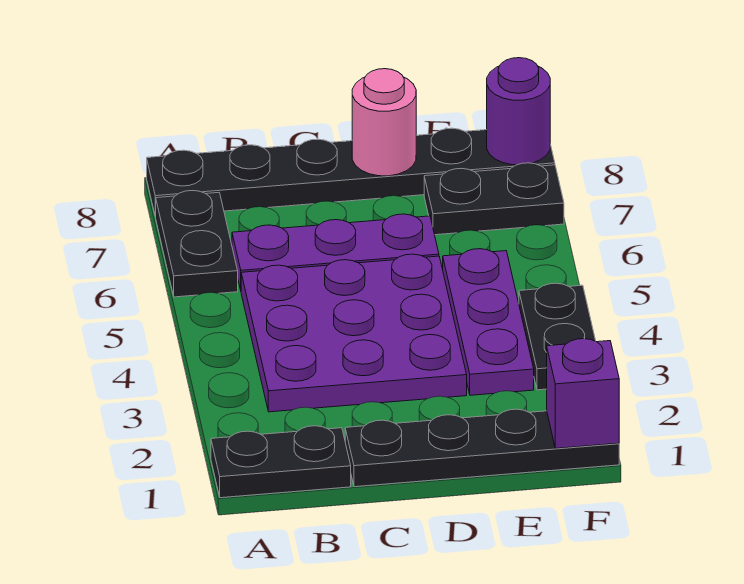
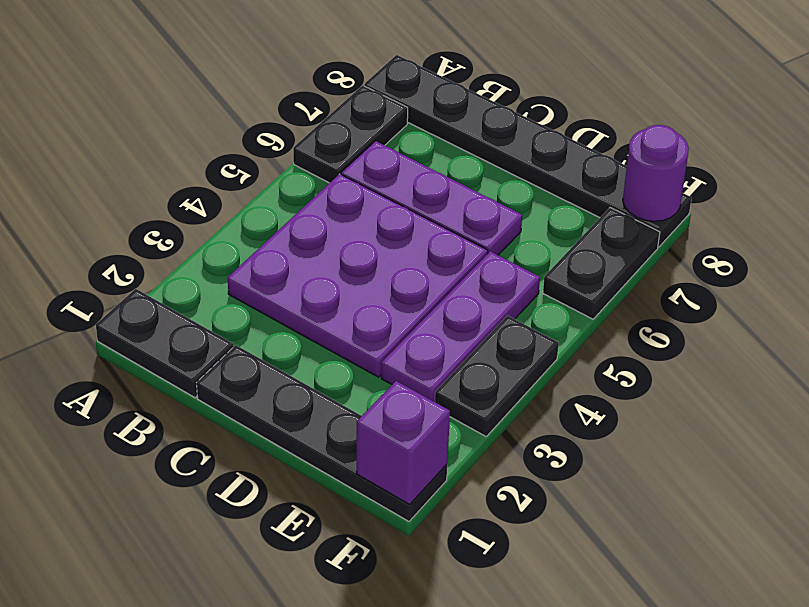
pink round brick D8 level 2 -> none
black plate E7:F7 level 1 -> black plate F6:F7 level 1

